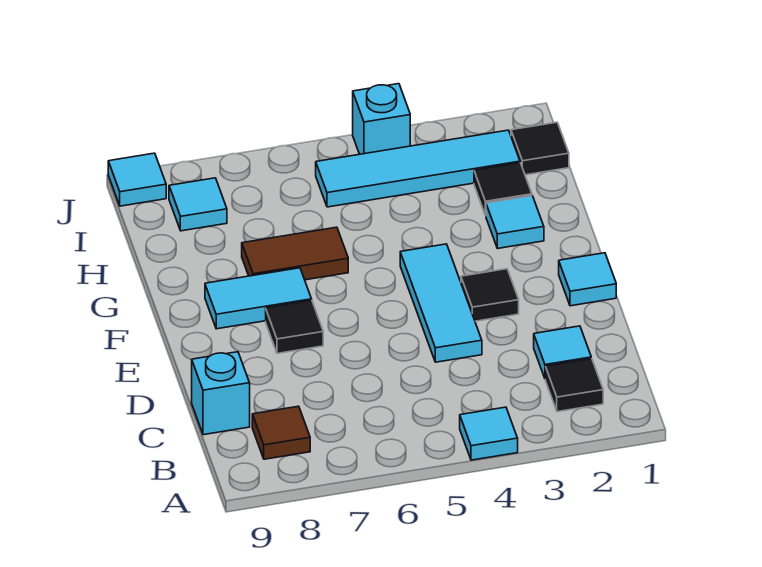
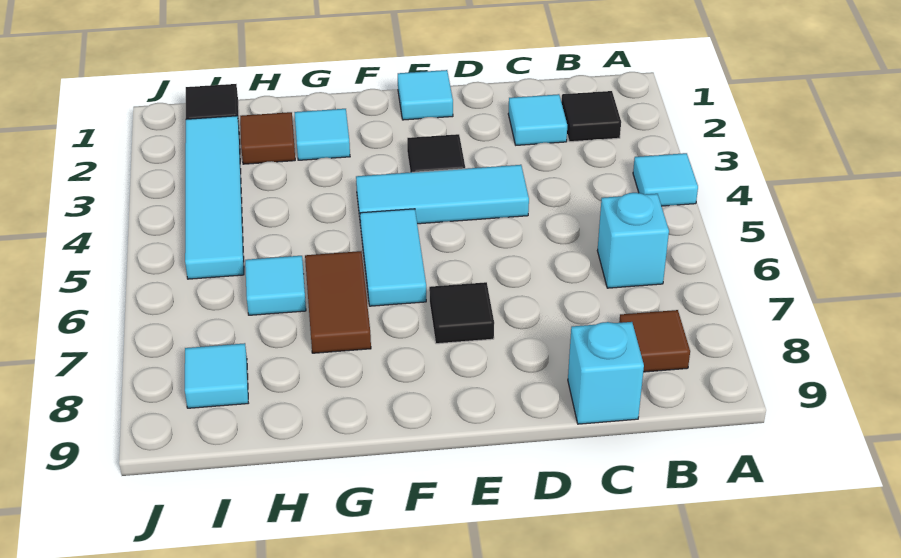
cyan tile F7:F8 level 1 -> cyan tile F5:F6 level 1
black tile H2 level 1 -> brown tile H2 level 1
cyan brick J4 level 1 -> cyan brick B6 level 1
cyan tile J9 level 1 -> cyan tile H6 level 1

